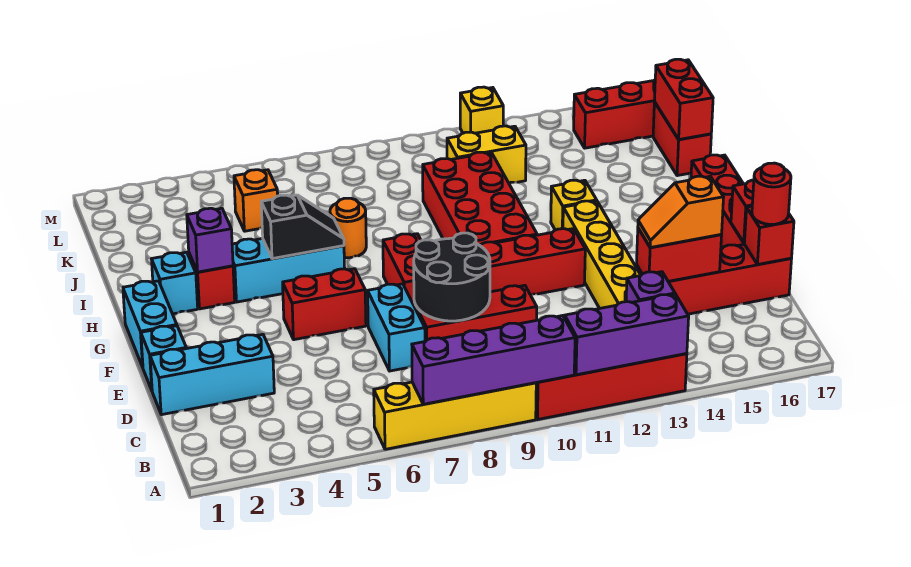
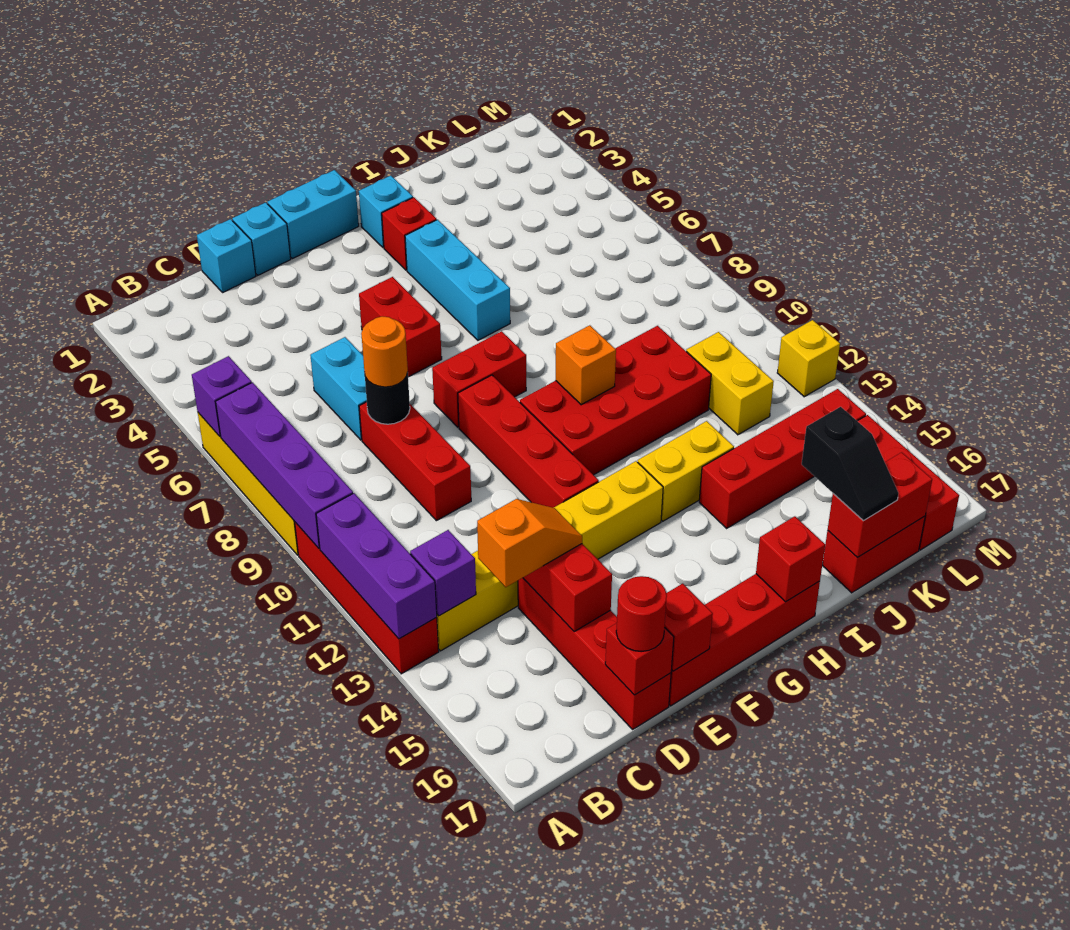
cyan brick D1:D3 level 1 -> cyan brick D1 level 1
cyan brick D7:E7 level 1 -> cyan brick D6:D7 level 1
black round brick D8:E9 level 2 -> black round brick D8 level 2
orange slope D14:D15 level 3 top 15 -> orange slope C14:D14 level 3 top C
purple brick H3 level 2 -> purple brick A6 level 2
black slope H5:H6 level 2 top 5 -> black slope J16:J17 level 3 top 16
yellow brick H13 level 1 -> yellow brick H13:I13 level 1
none -> red brick H17 level 2
orange round brick I7 level 1 -> orange round brick D8 level 3
none -> red brick I14:L14 level 1
orange brick K5 level 1 -> orange brick H10 level 2

